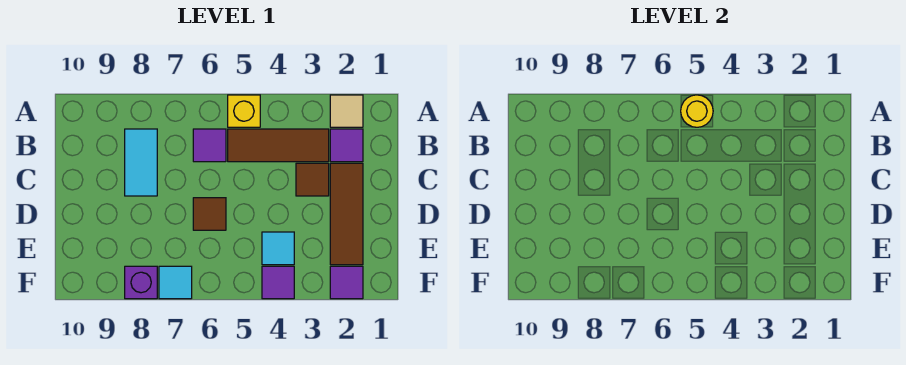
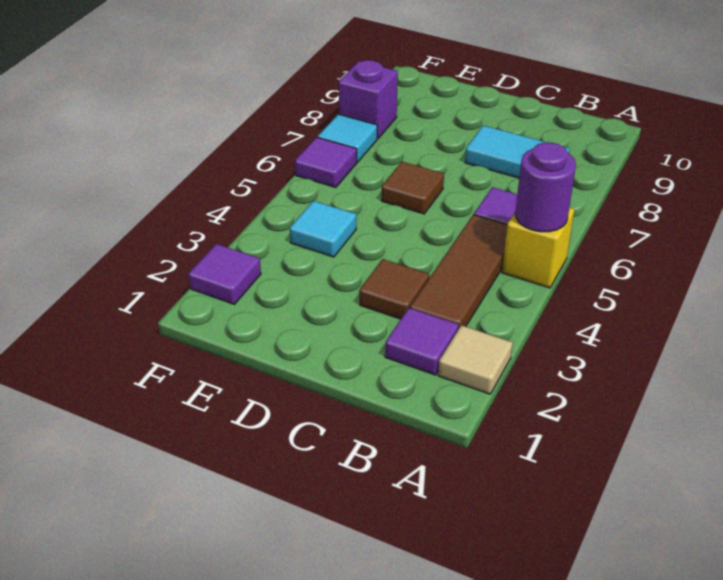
yellow round brick A5 level 2 -> purple round brick A5 level 2
brown tile C2:E2 level 1 -> none
purple tile F4 level 1 -> purple tile F6 level 1

